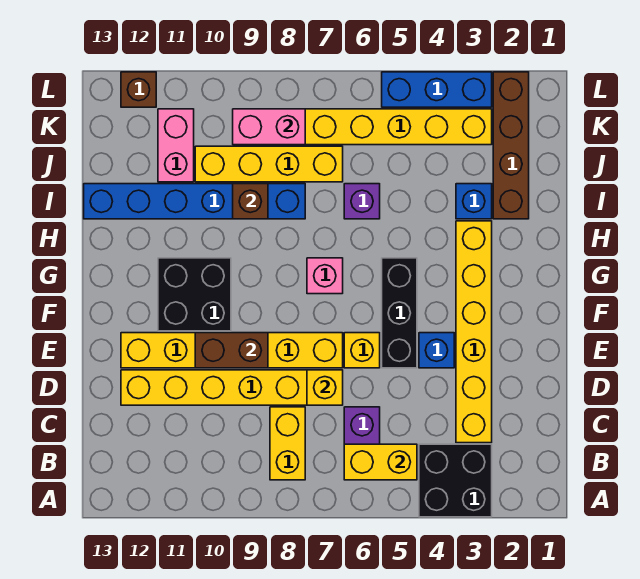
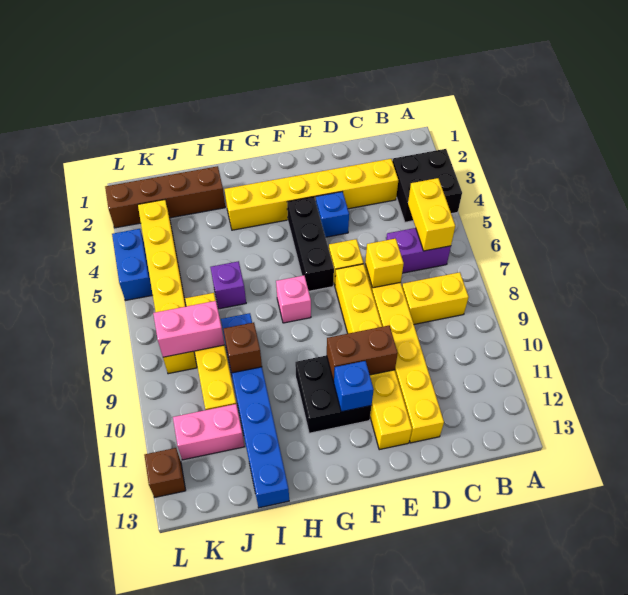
black brick E5:G5 level 1 -> black brick F4:F6 level 1
brown brick E9:E10 level 2 -> brown brick E10:F10 level 2
blue brick I3 level 1 -> blue brick F11 level 2
pink brick K8:K9 level 2 -> pink brick J8:K8 level 2
blue brick L3:L5 level 1 -> blue brick L4:L5 level 1

